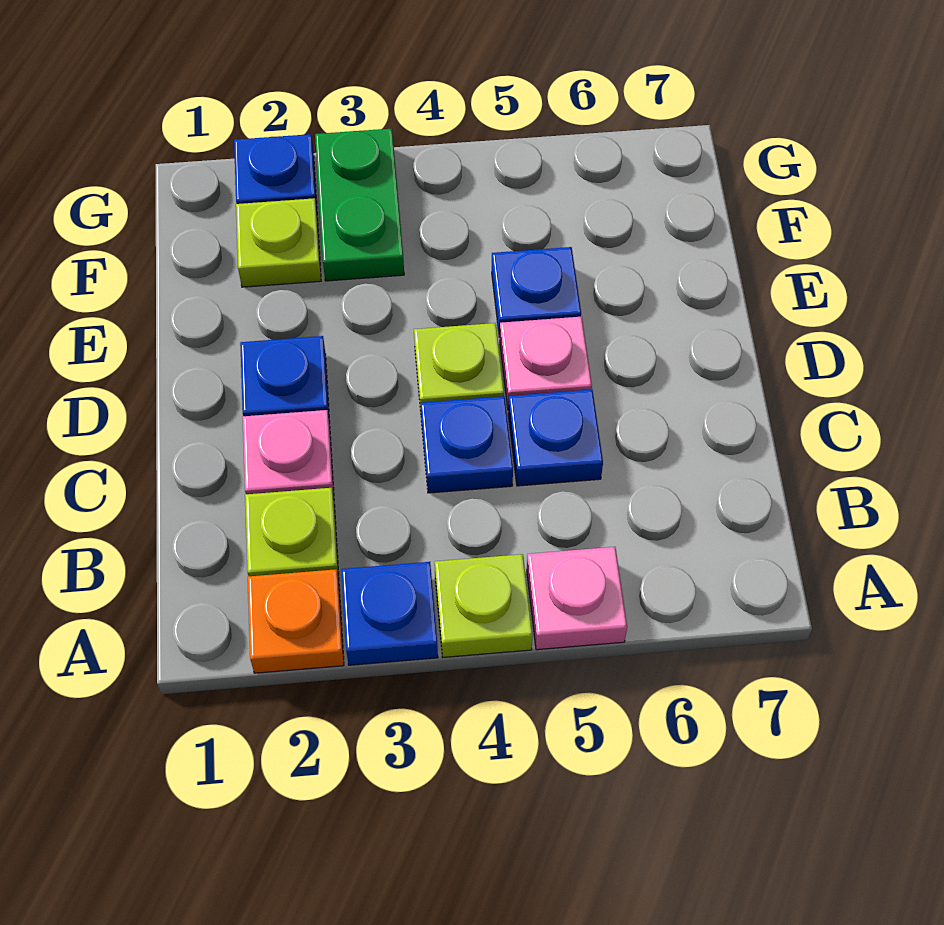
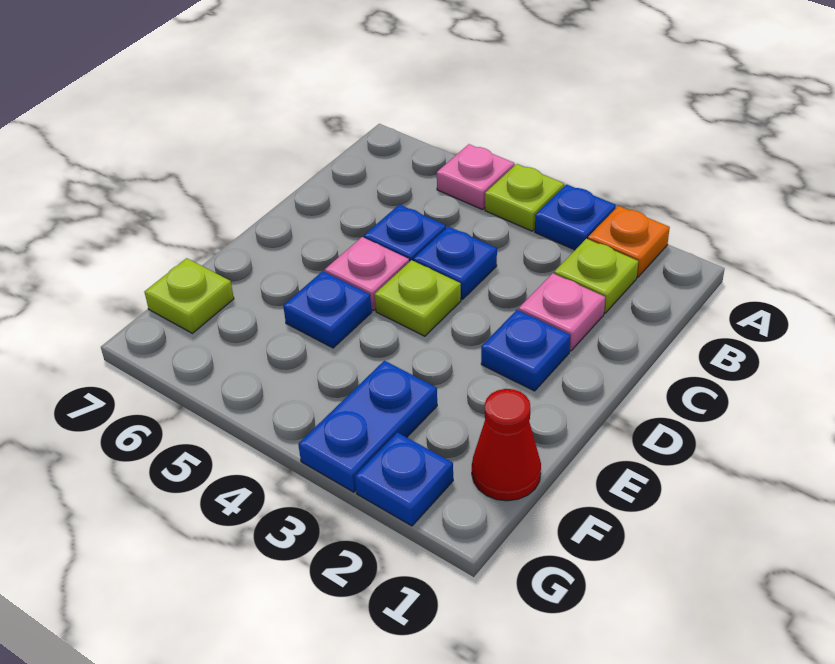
none -> red cone F1 level 1
lime plate F2 level 1 -> lime plate F7 level 1
green plate F3:G3 level 1 -> blue plate F3:G3 level 1

